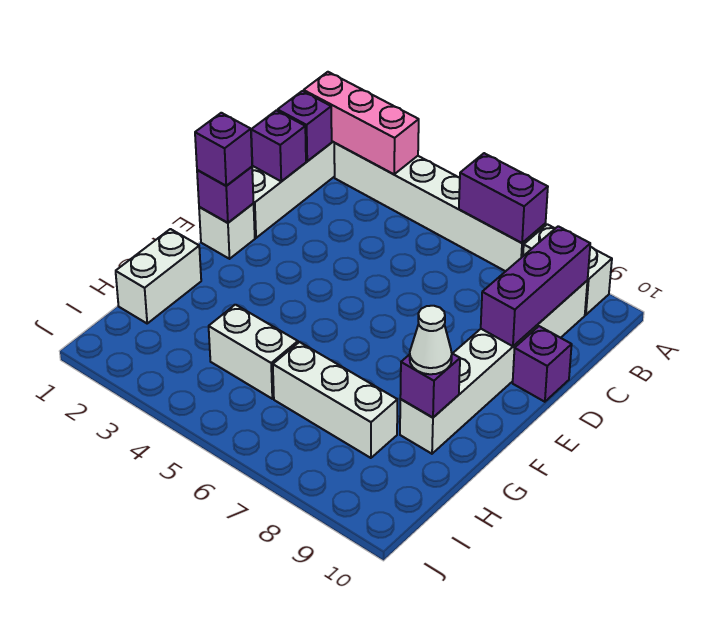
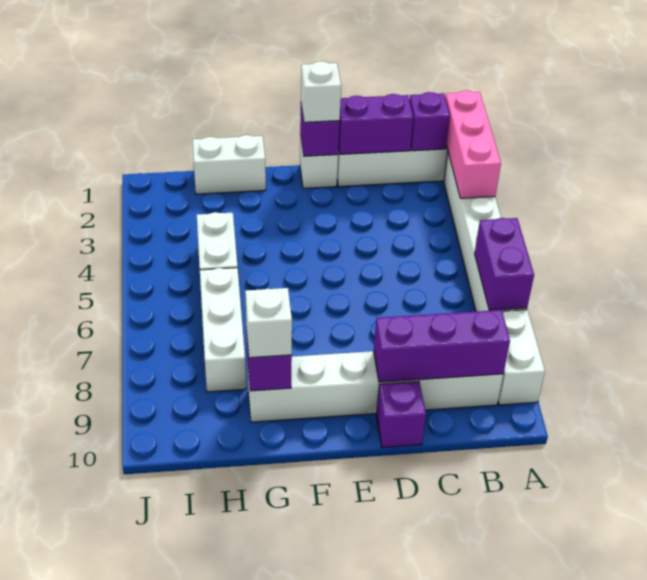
purple brick C1 level 2 -> purple brick C1:D1 level 2
purple brick E1 level 3 -> white brick E1 level 3
white cone G9 level 3 -> white brick G9 level 3

